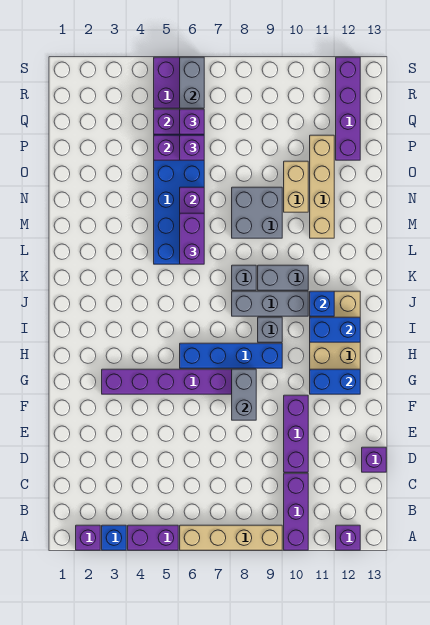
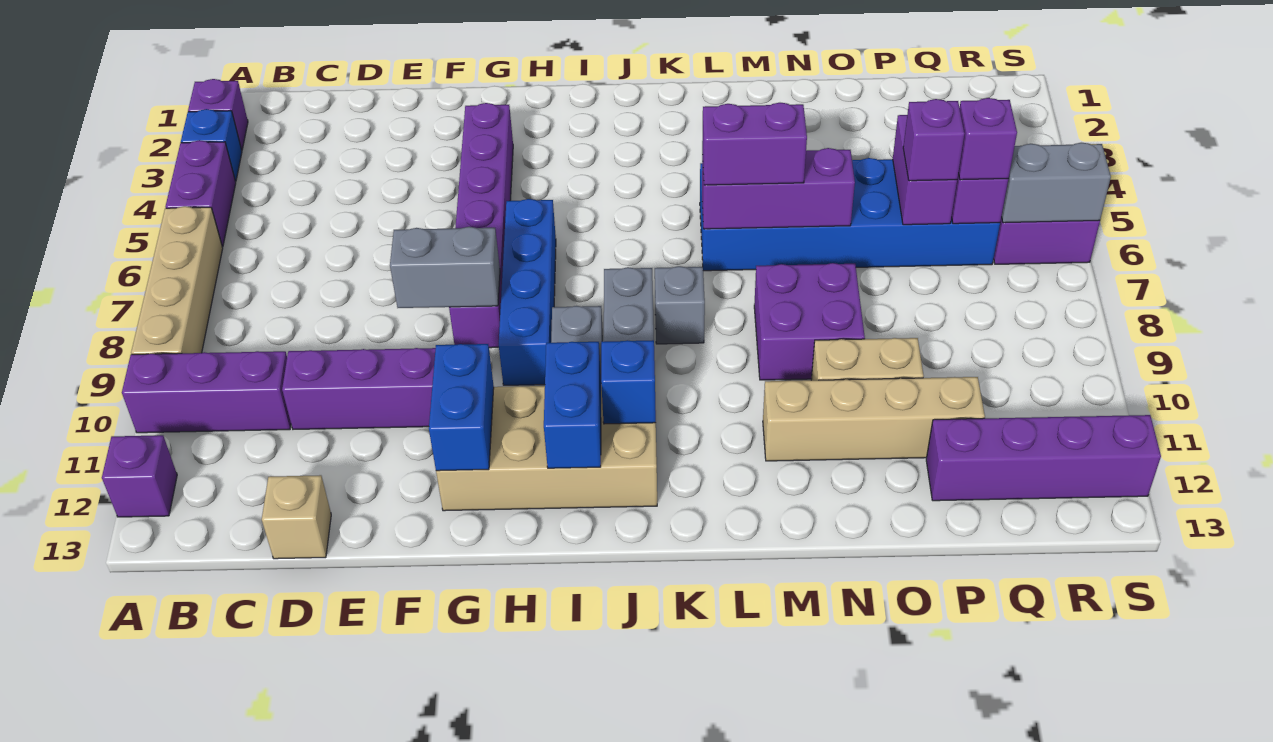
purple brick D13 level 1 -> tan brick D13 level 1
grey brick K9:K10 level 1 -> none
grey brick M8:N9 level 1 -> purple brick M8:N9 level 1

